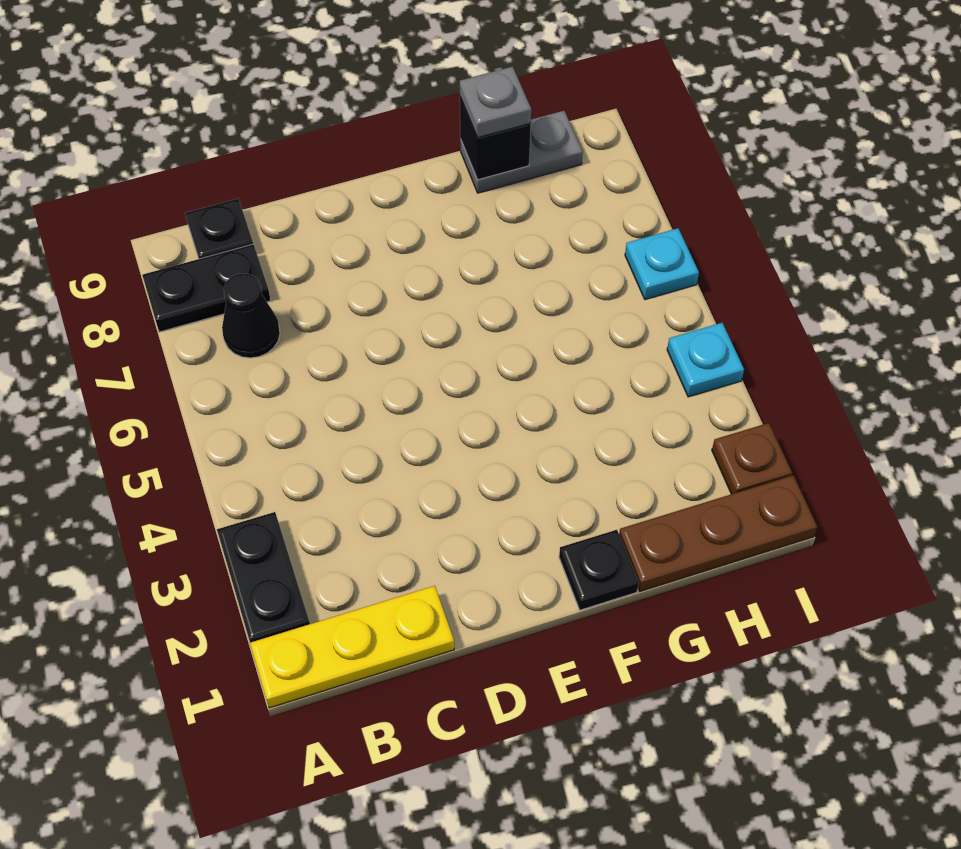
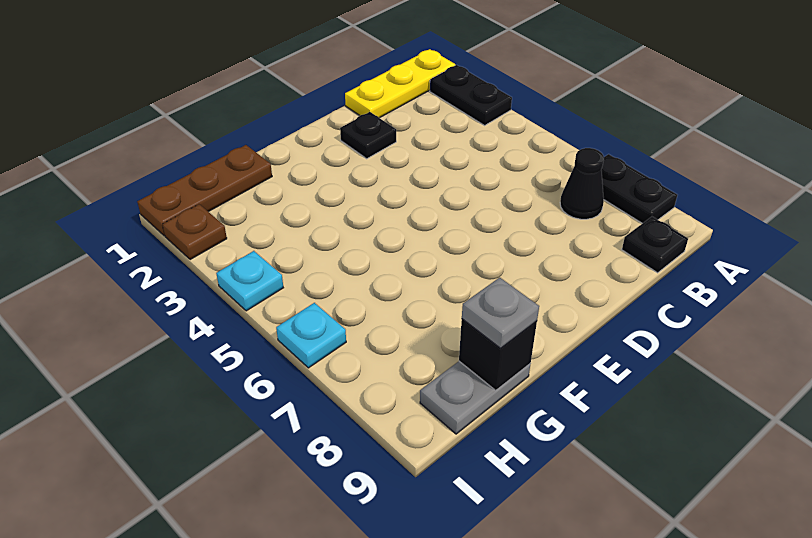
black plate A8:B8 level 1 -> black plate A7:A8 level 1
black plate F1 level 1 -> black plate D2 level 1

